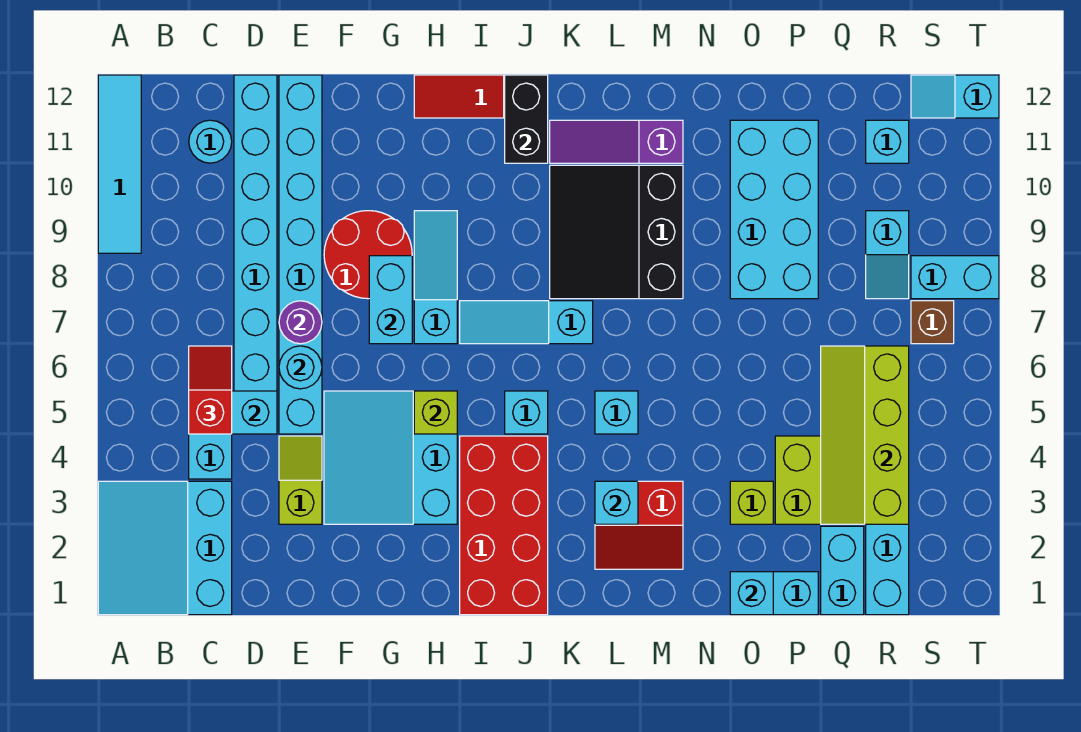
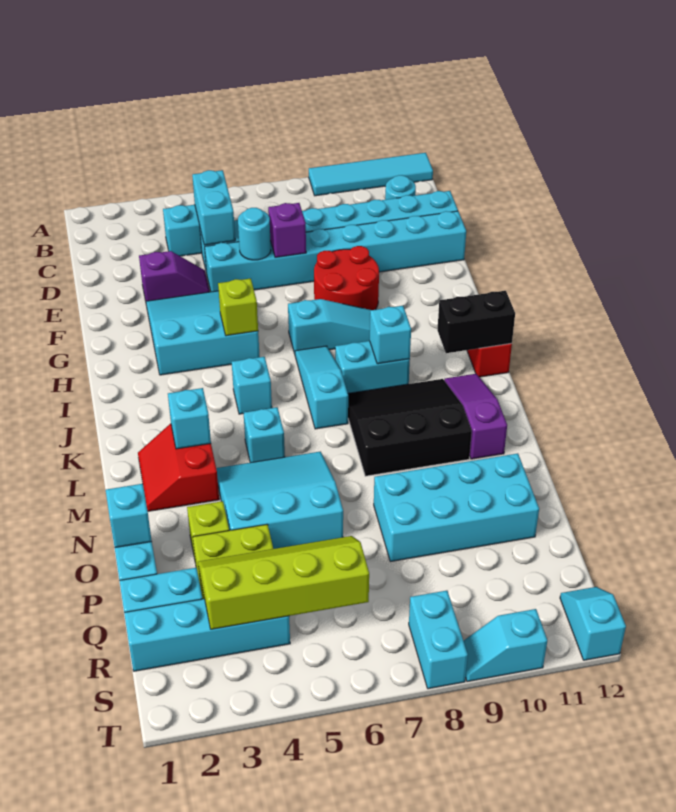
cyan slope A1:C3 level 1 top C -> cyan slope M4:O6 level 1 top O
red slope C5:C6 level 3 top 5 -> none
lime slope E3:E4 level 1 top 3 -> purple slope E3:E4 level 1 top 3
purple round brick E7 level 2 -> purple brick E7 level 2
cyan brick G7:G8 level 2 -> cyan brick J8:J9 level 1
red brick I1:J4 level 1 -> none
cyan slope R8:R9 level 1 top 9 -> cyan slope T9:T10 level 1 top 10
cyan brick R11 level 1 -> cyan brick J9 level 2
brown brick S7 level 1 -> none

